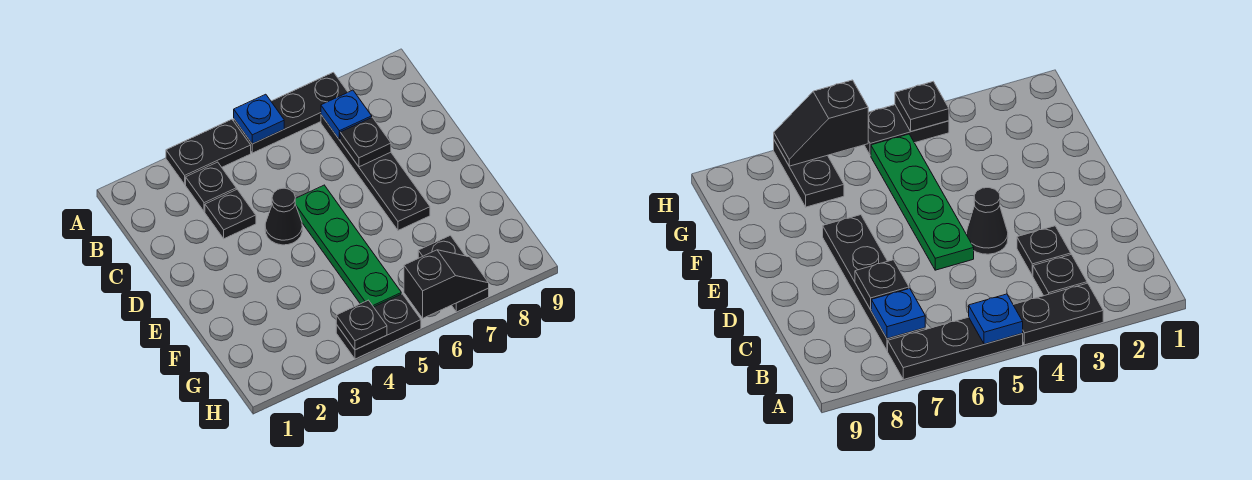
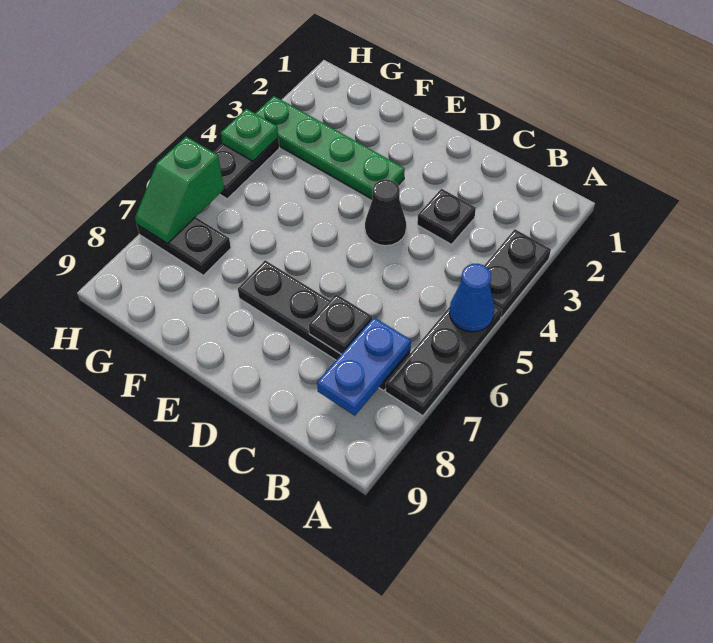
blue plate A5 level 2 -> blue cone A5 level 2
black plate B3 level 1 -> none
blue plate B7 level 2 -> blue plate B7:B8 level 2
green plate D5:G5 level 1 -> green plate E3:H3 level 1
black plate H4 level 2 -> green plate H4 level 2
black slope H6:H7 level 2 top 6 -> green slope H6:H7 level 2 top 6

